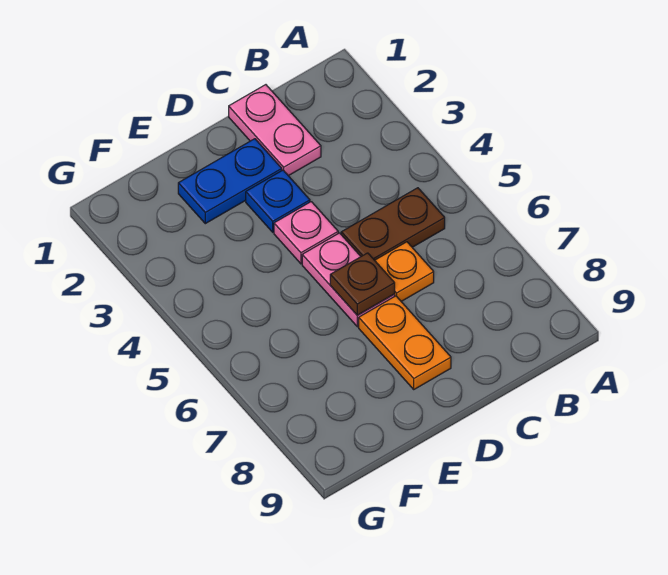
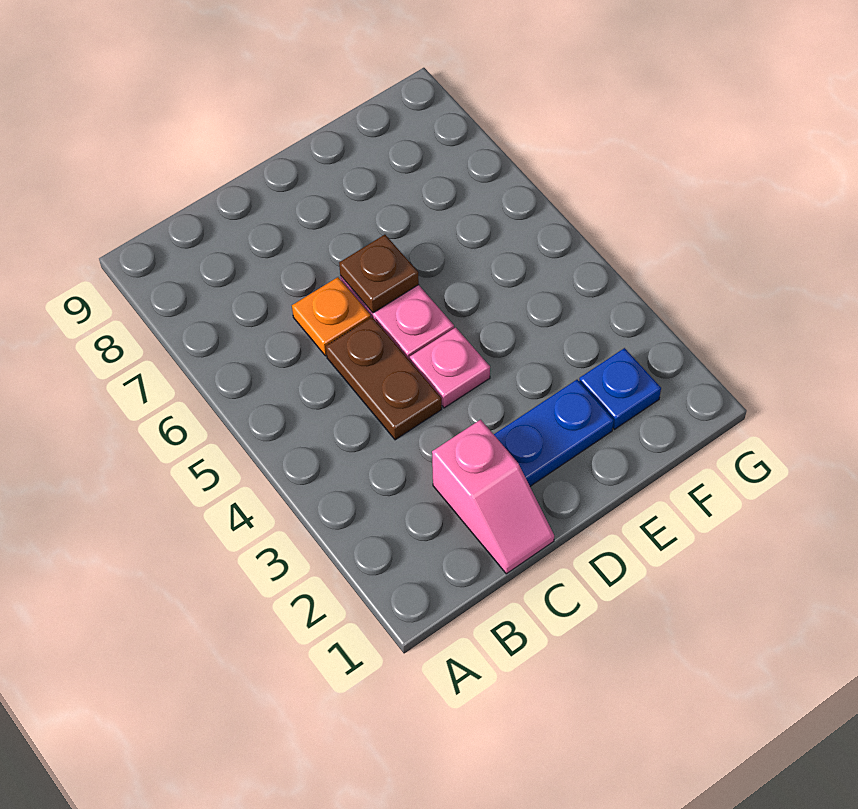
brown plate B5:C5 level 1 -> brown plate C4:C5 level 1
pink plate C1:C2 level 1 -> pink slope C1:C2 level 1 top 2
blue plate D3 level 1 -> blue plate F2 level 1
orange plate D7:D8 level 1 -> none

